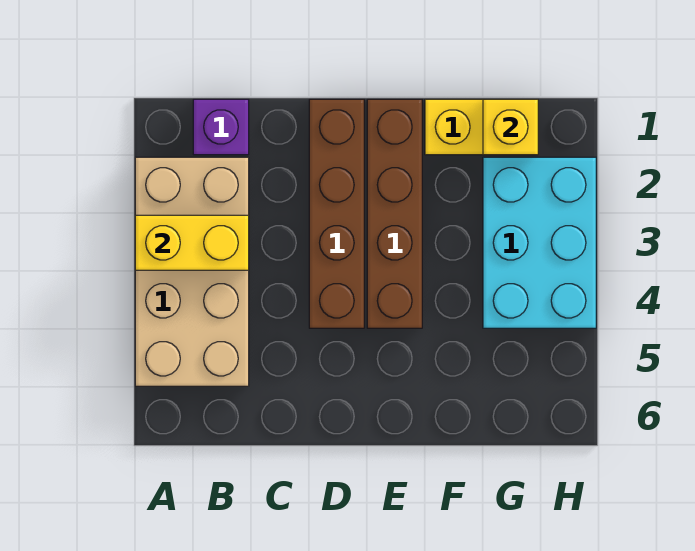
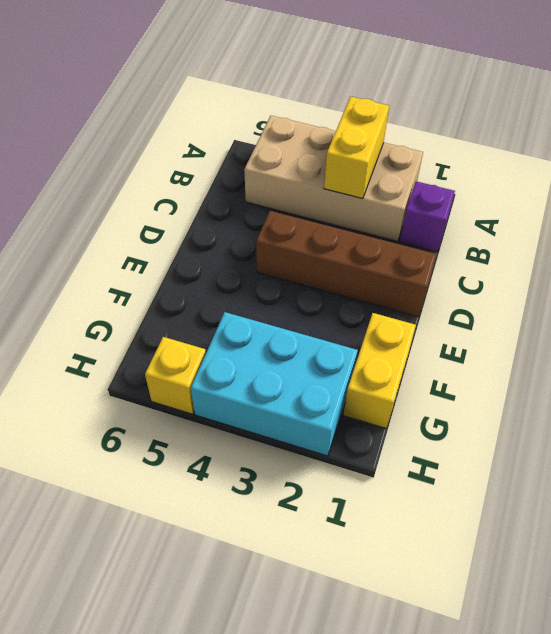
brown brick E1:E4 level 1 -> none
yellow brick G1 level 2 -> yellow brick H5 level 1

